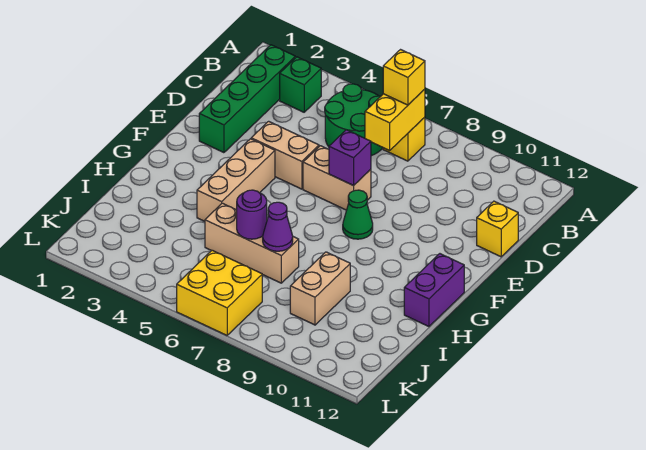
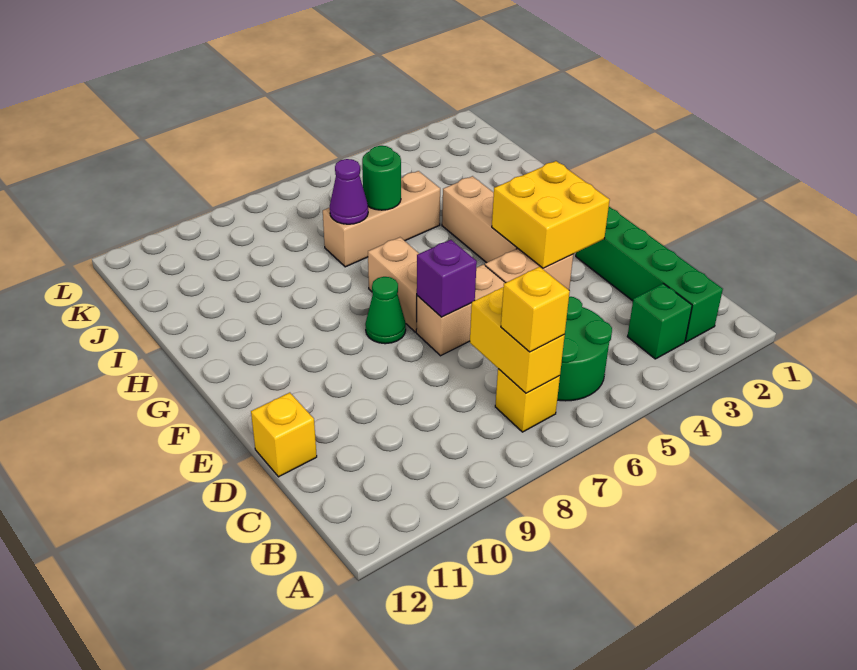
purple brick G12:H12 level 1 -> none
purple round brick I6 level 2 -> green round brick I6 level 2
tan brick I9:J9 level 1 -> tan brick F7:G7 level 1
yellow brick K6:L7 level 1 -> yellow brick E3:F4 level 2

